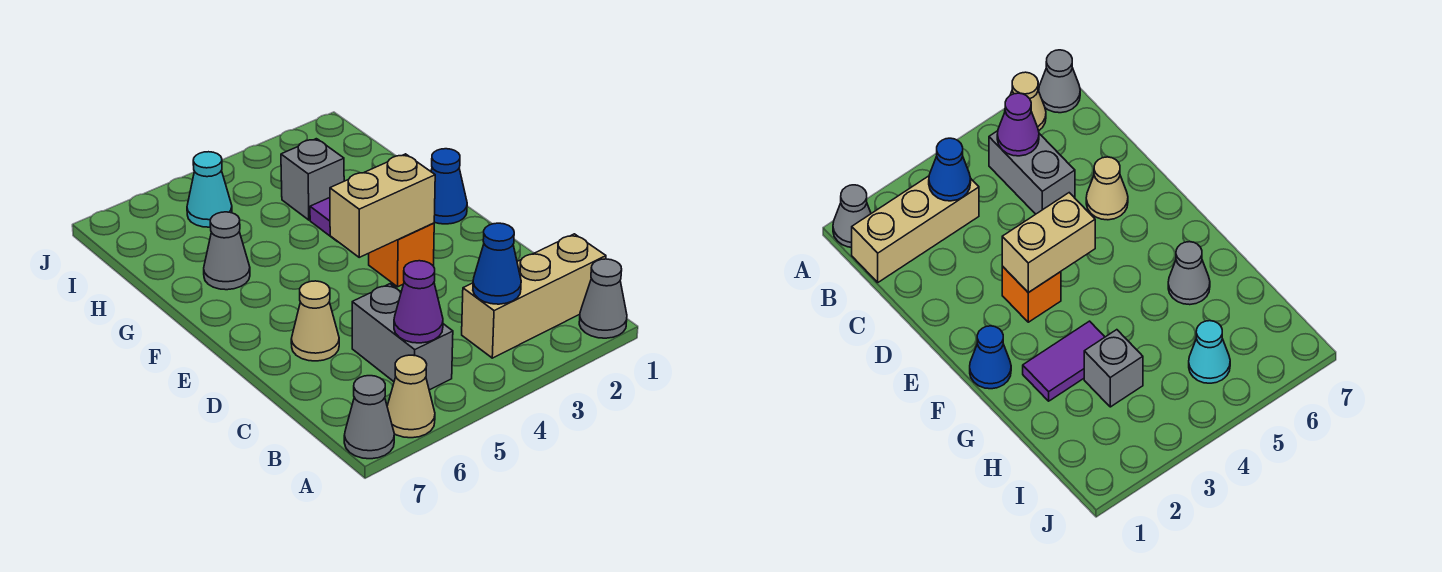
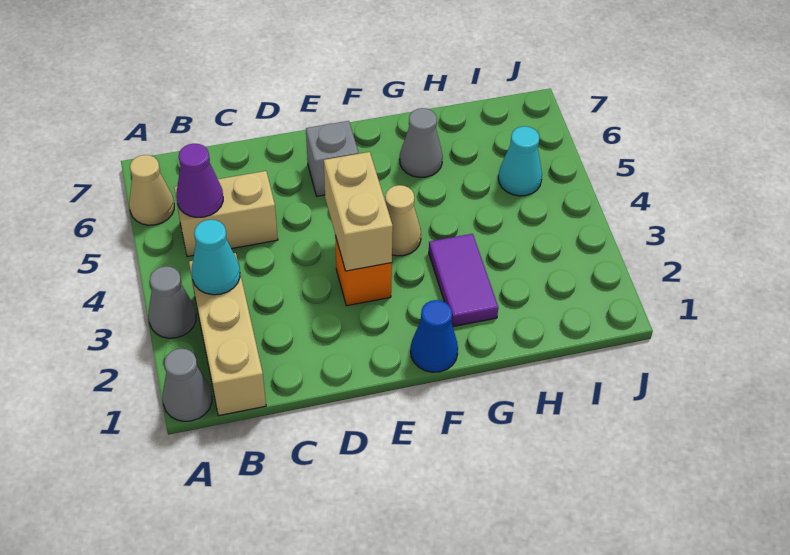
grey cone A7 level 1 -> grey cone A3 level 1
blue cone B3 level 2 -> cyan cone B3 level 2
grey brick B5:C5 level 1 -> tan brick B5:C5 level 1
tan cone D6 level 1 -> tan cone F4 level 1
grey brick H3 level 1 -> grey brick E6 level 1

